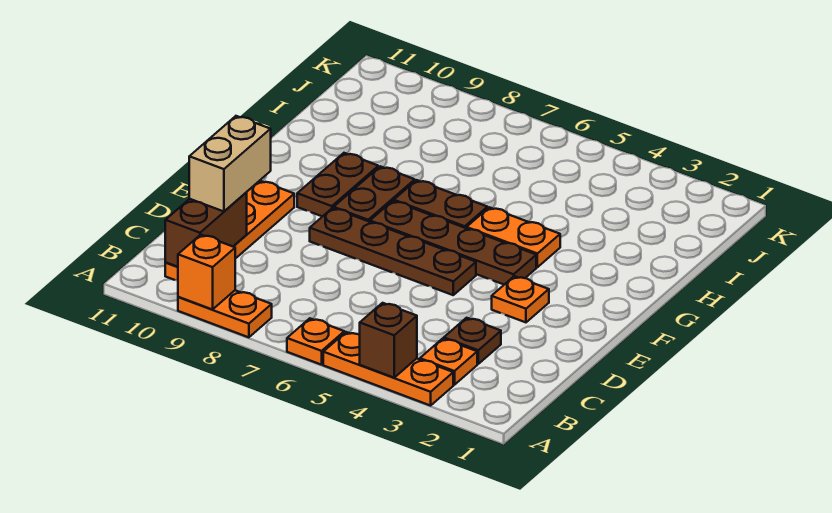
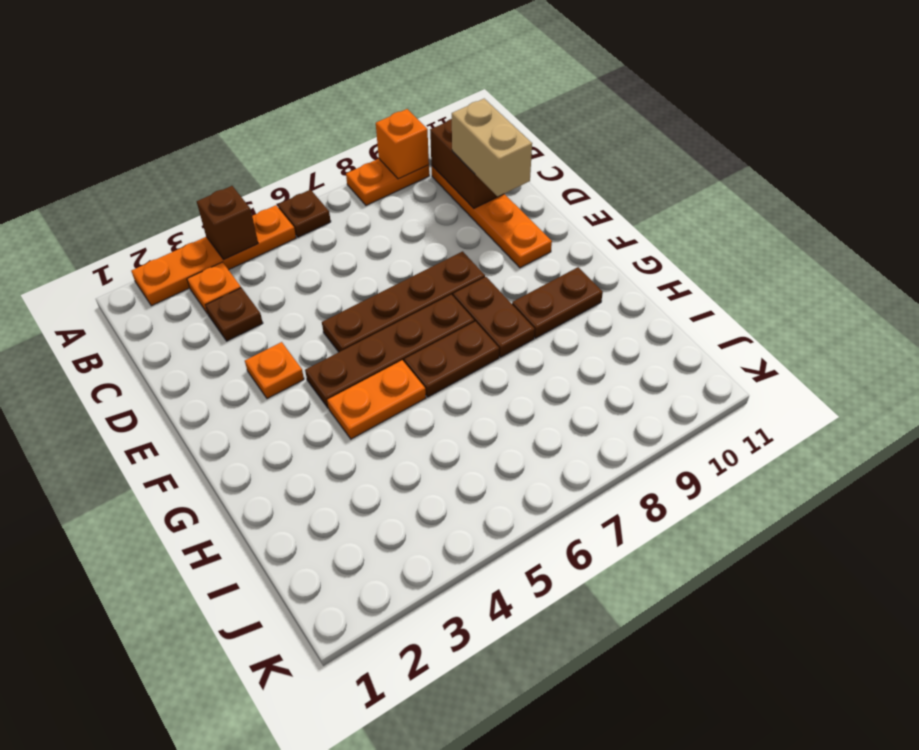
orange plate A3:A5 level 1 -> orange plate A2:A5 level 1
orange plate A6 level 1 -> brown plate A6 level 1
brown plate F9:G9 level 1 -> brown plate G9:G10 level 1

